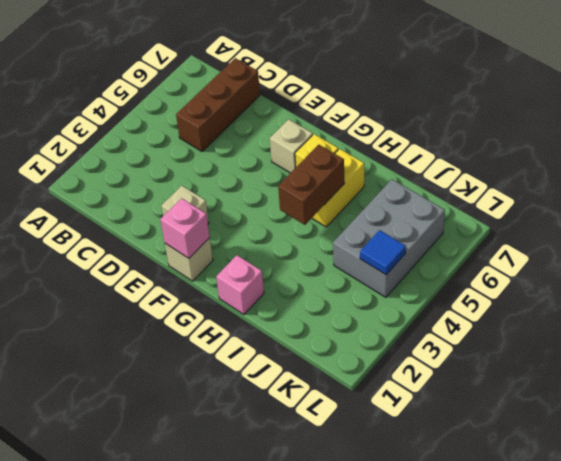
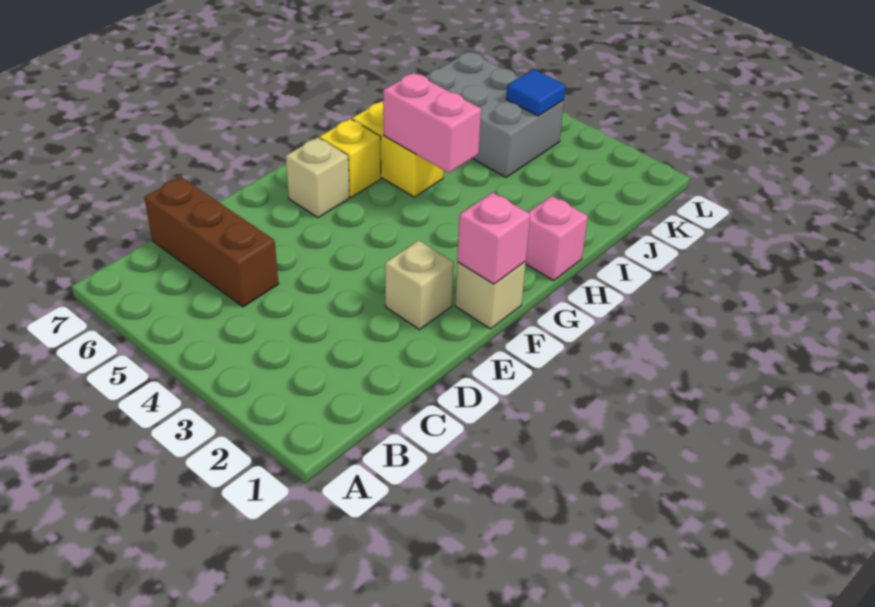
brown brick H4:H5 level 2 -> pink brick H4:H5 level 2

